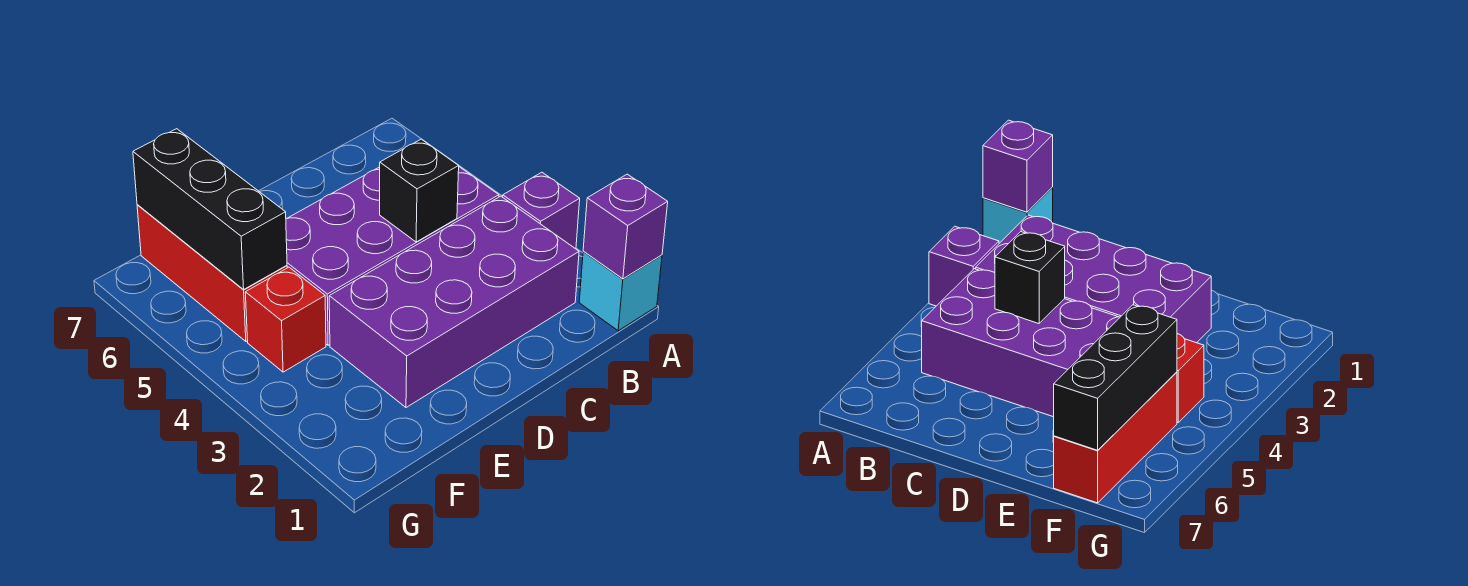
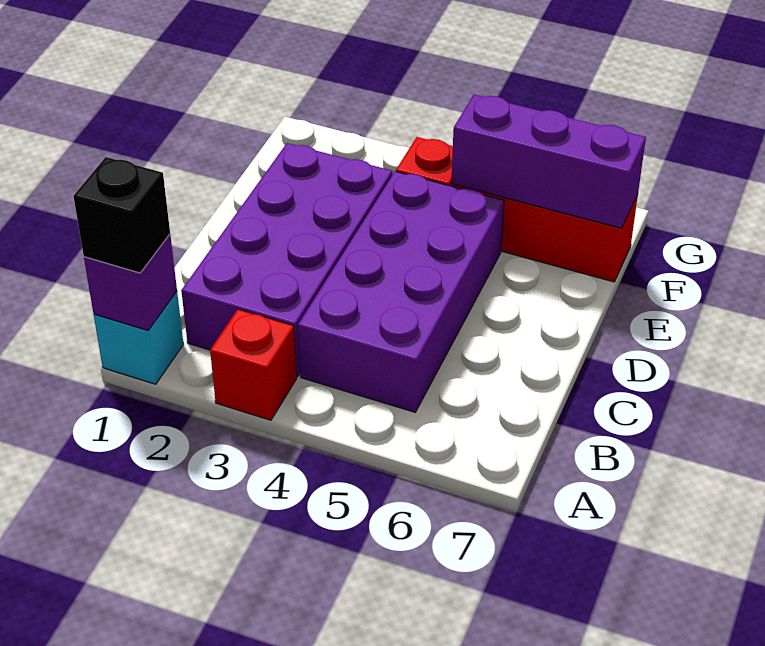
purple brick A3 level 1 -> red brick A3 level 1
black brick C4 level 2 -> black brick A1 level 3
black brick F5:F7 level 2 -> purple brick F5:F7 level 2

